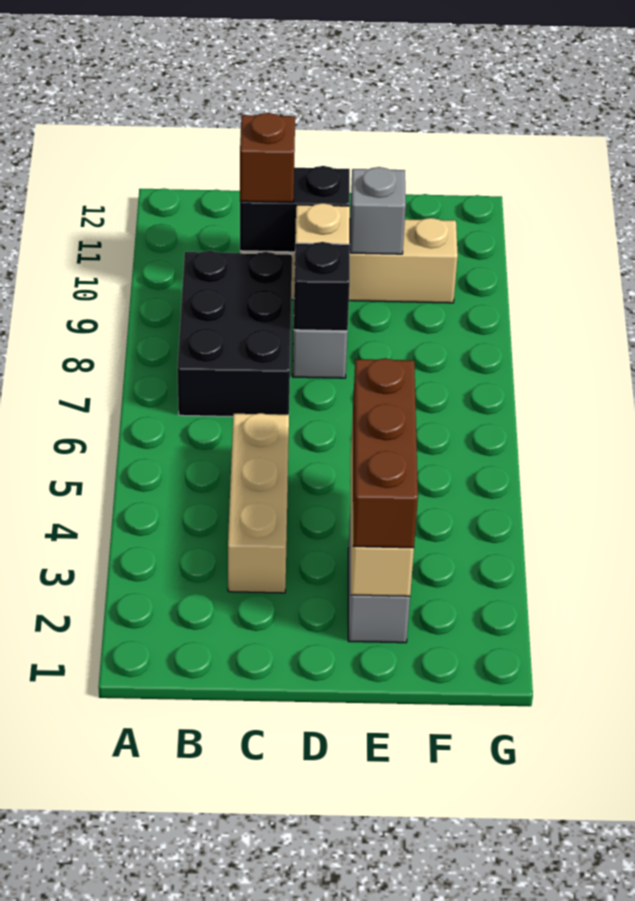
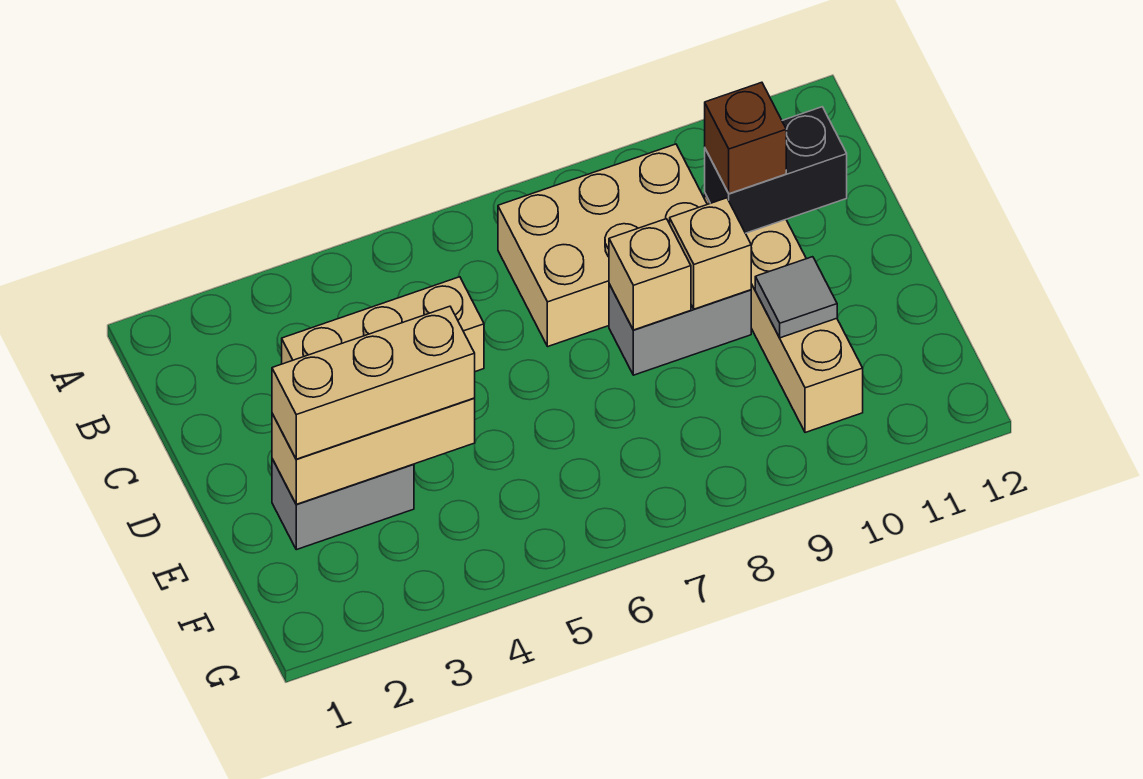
black brick B7:C9 level 1 -> tan brick B7:C9 level 1
black brick C10:D10 level 2 -> black brick C10:C11 level 2
black brick D8 level 2 -> tan brick D8 level 2
brown brick E2:E4 level 3 -> tan brick E2:E4 level 3
grey brick E10 level 2 -> grey tile E10 level 2

